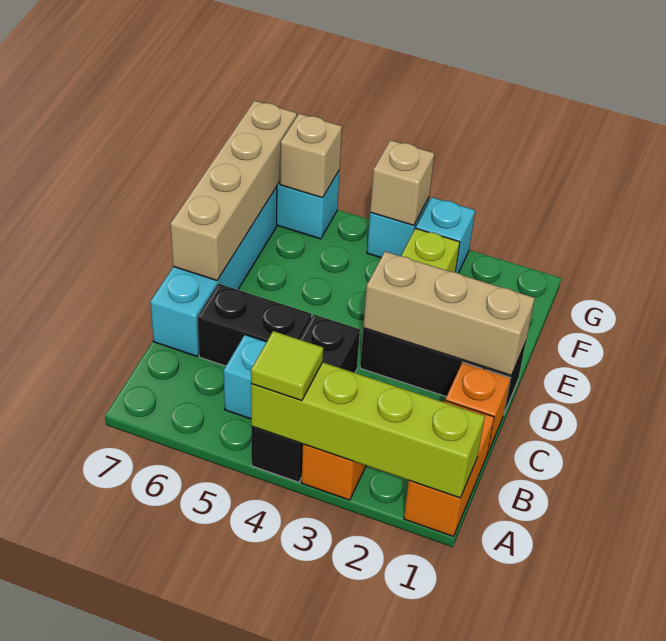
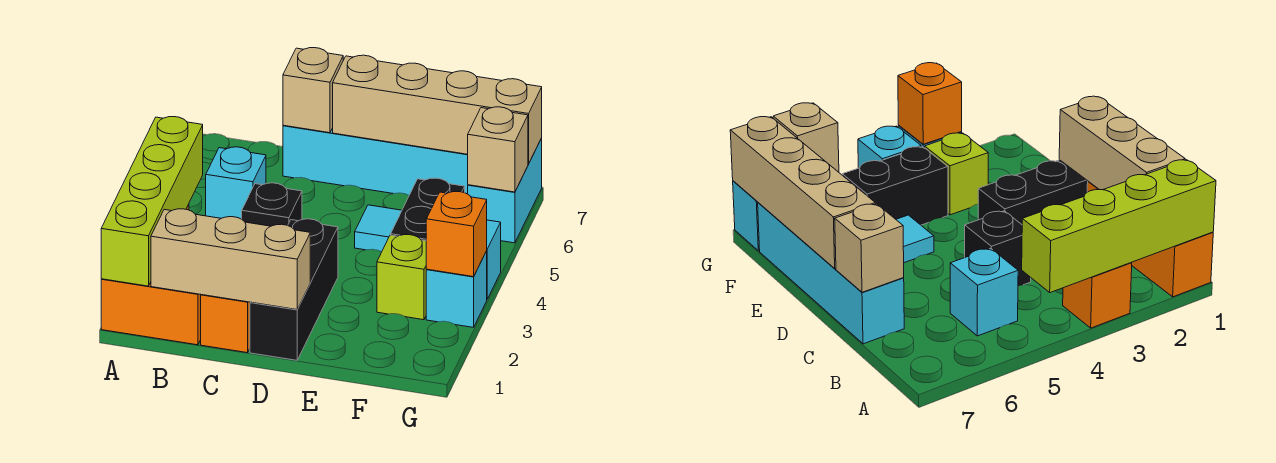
black brick A4:C4 level 1 -> black brick C4 level 1
lime tile A4 level 3 -> none
black brick C5:C6 level 1 -> black brick F4:F5 level 1
tan brick D1:D3 level 2 -> tan brick B1:D1 level 2
none -> cyan tile E5 level 1
none -> orange brick G3 level 2
tan brick G4 level 2 -> tan brick C7 level 2

